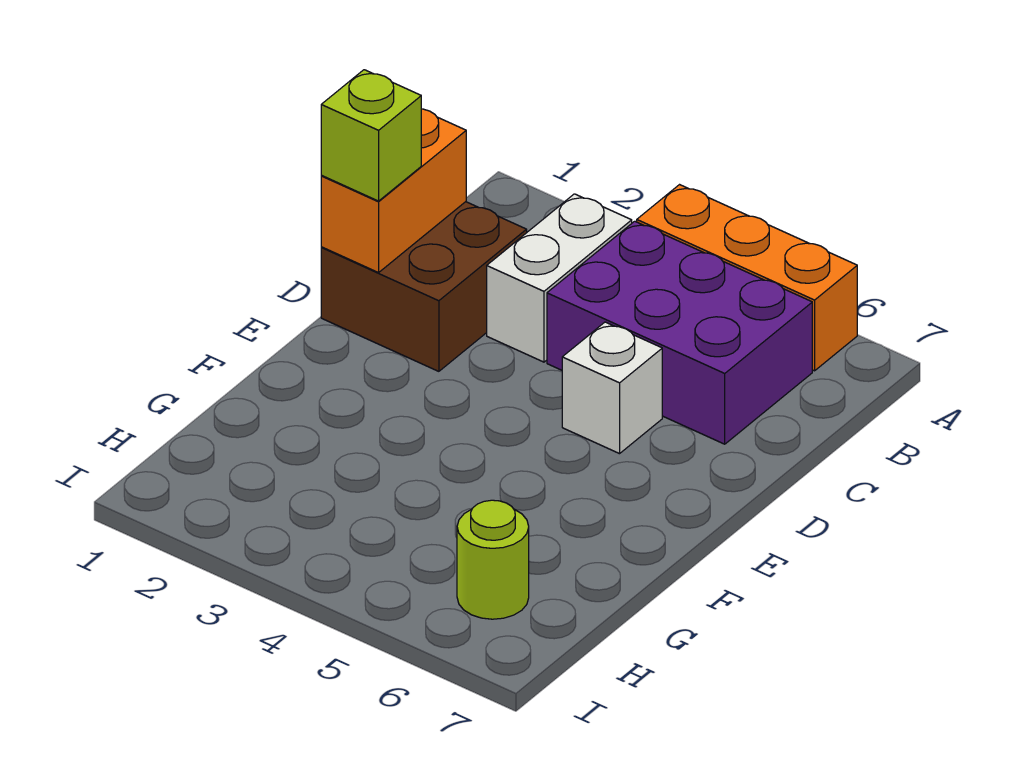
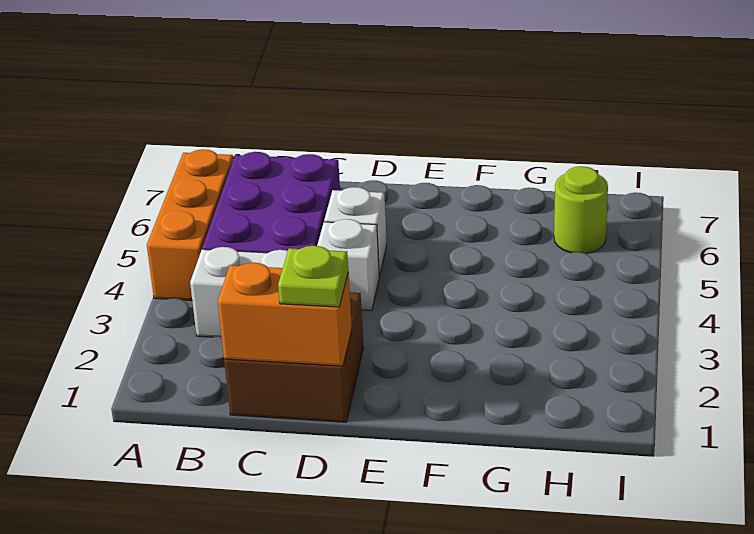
lime brick D1 level 3 -> lime plate D1 level 3
none -> white brick D4 level 1

